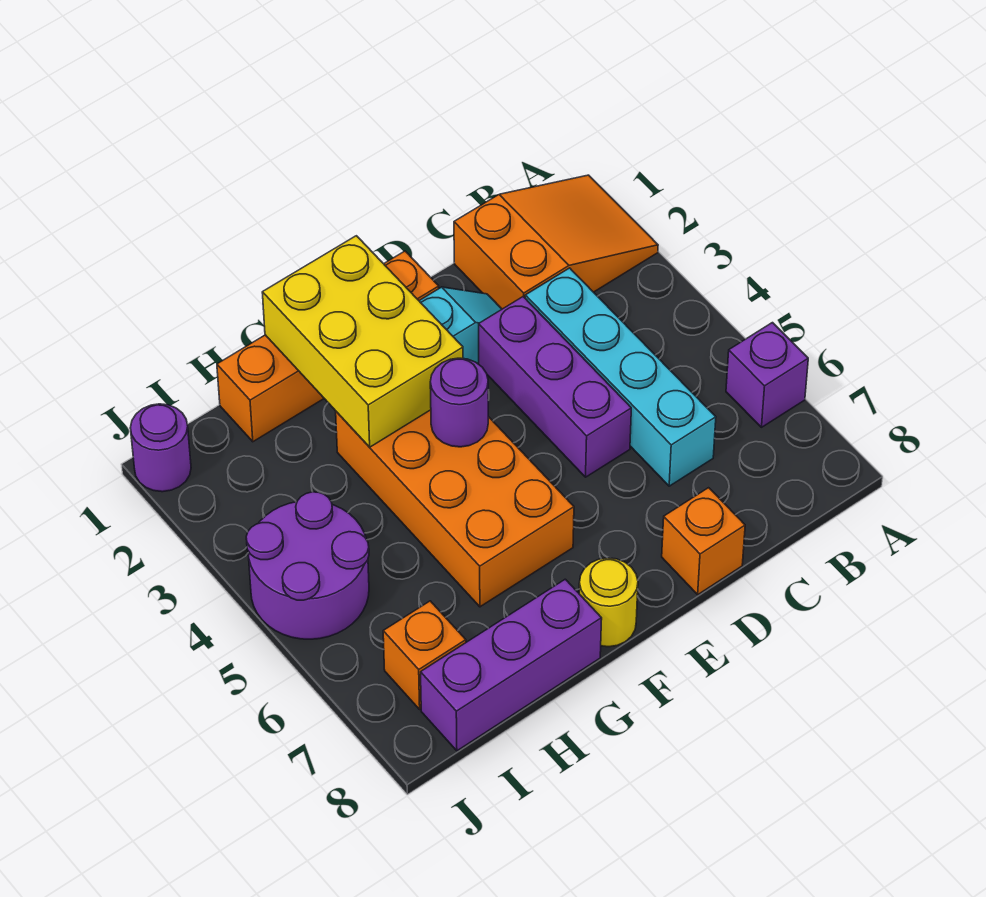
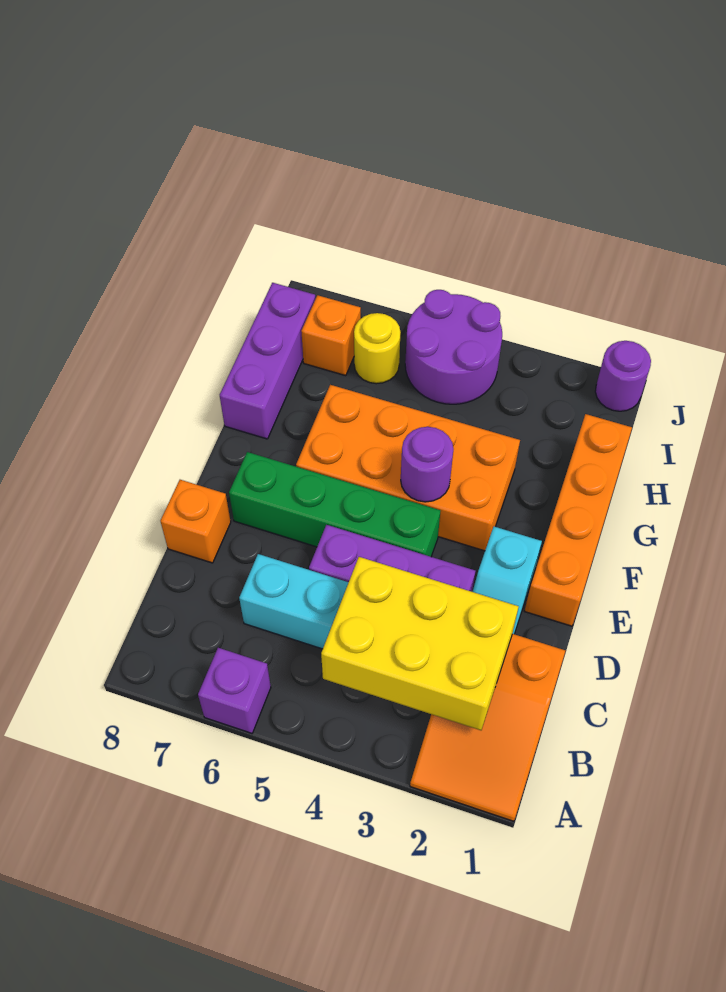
none -> green brick E4:E7 level 1
yellow brick F1:G3 level 2 -> yellow brick B2:C4 level 2
yellow round brick F8 level 1 -> yellow round brick I6 level 1

